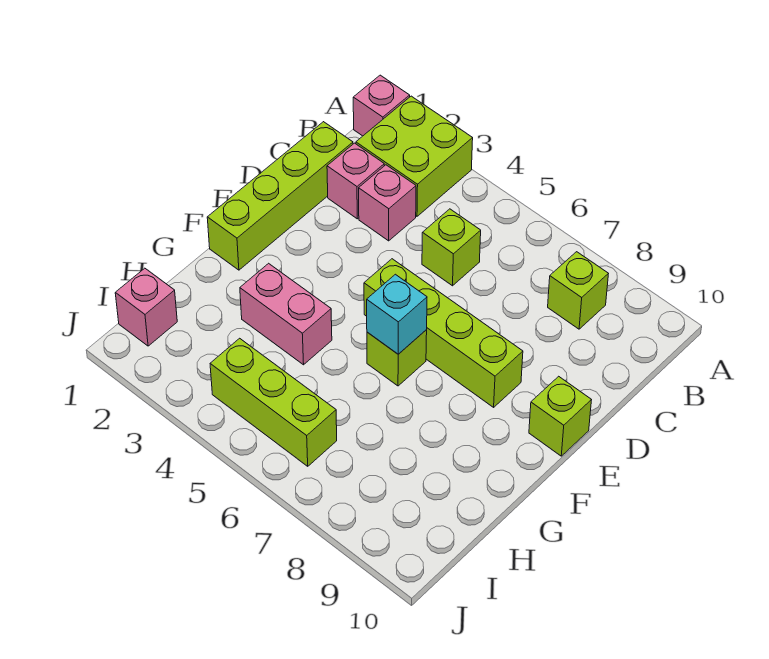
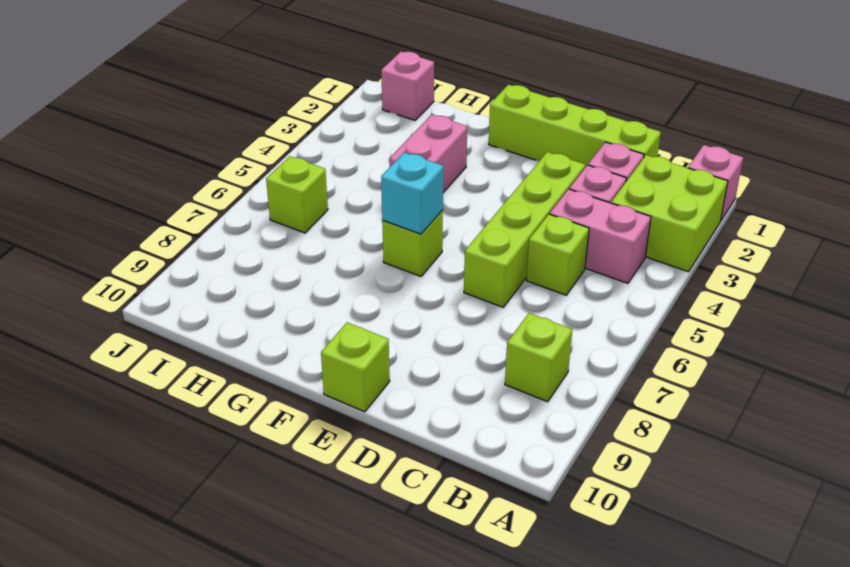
none -> pink brick B4:C4 level 1
lime brick E5:E8 level 1 -> lime brick D3:D6 level 1
lime brick I4:I6 level 1 -> lime brick I6 level 1

